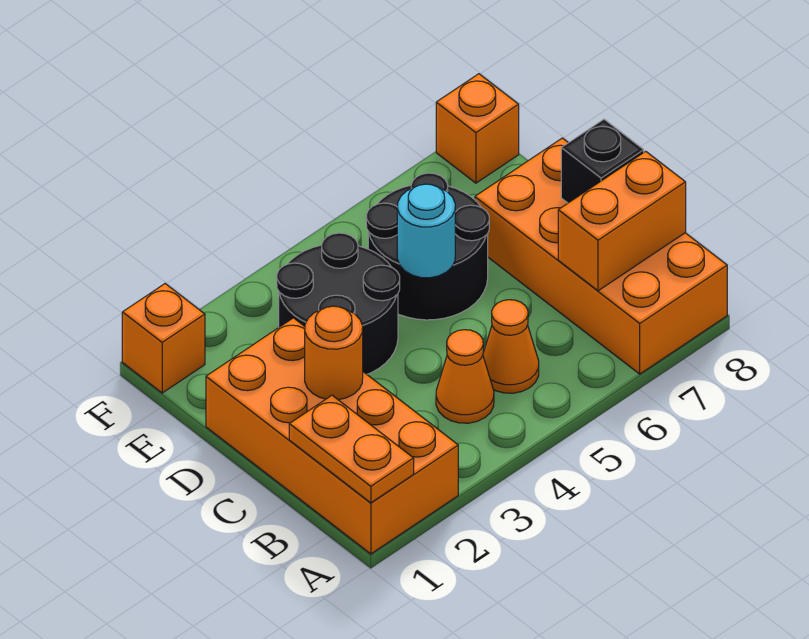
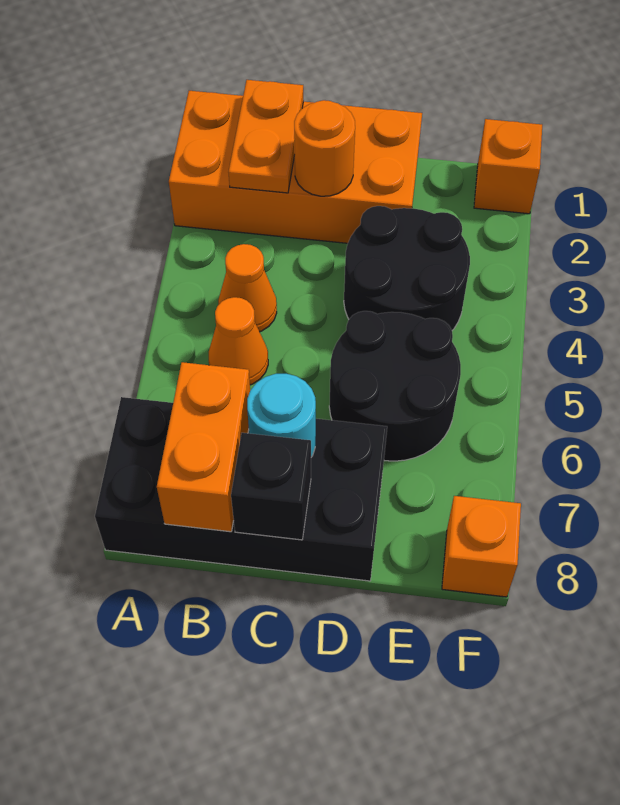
orange plate A1:B1 level 2 -> orange plate B1:B2 level 2
orange brick A7:D8 level 1 -> black brick A7:D8 level 1
cyan round brick D5 level 2 -> cyan round brick C7 level 2

